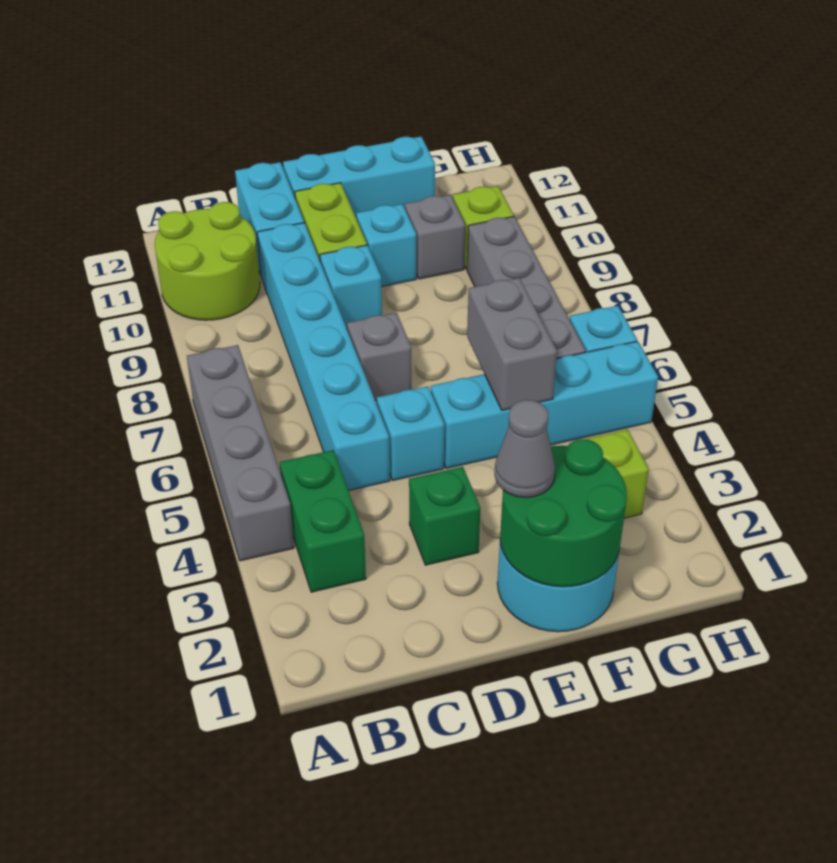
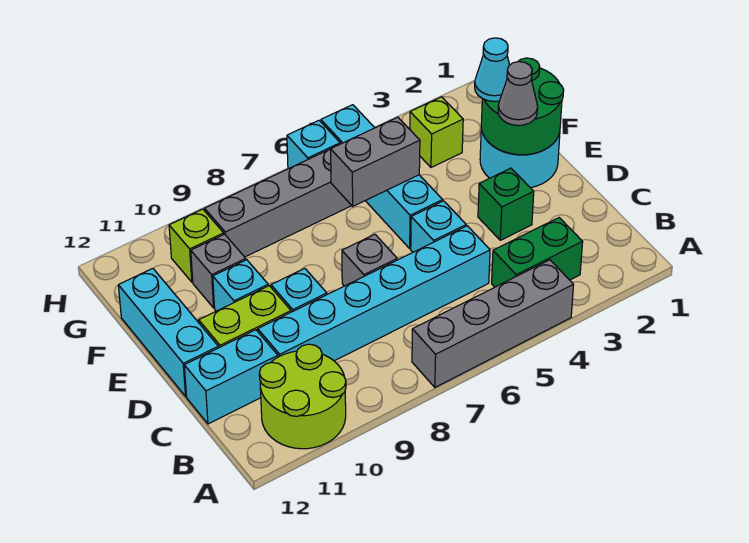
none -> cyan cone F2 level 3

